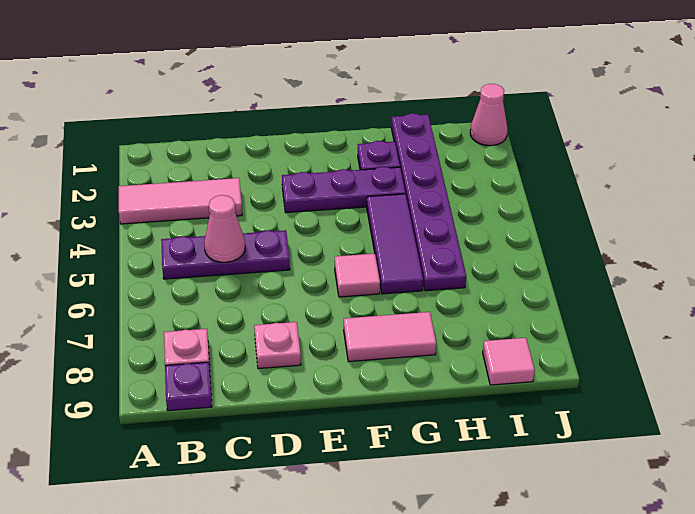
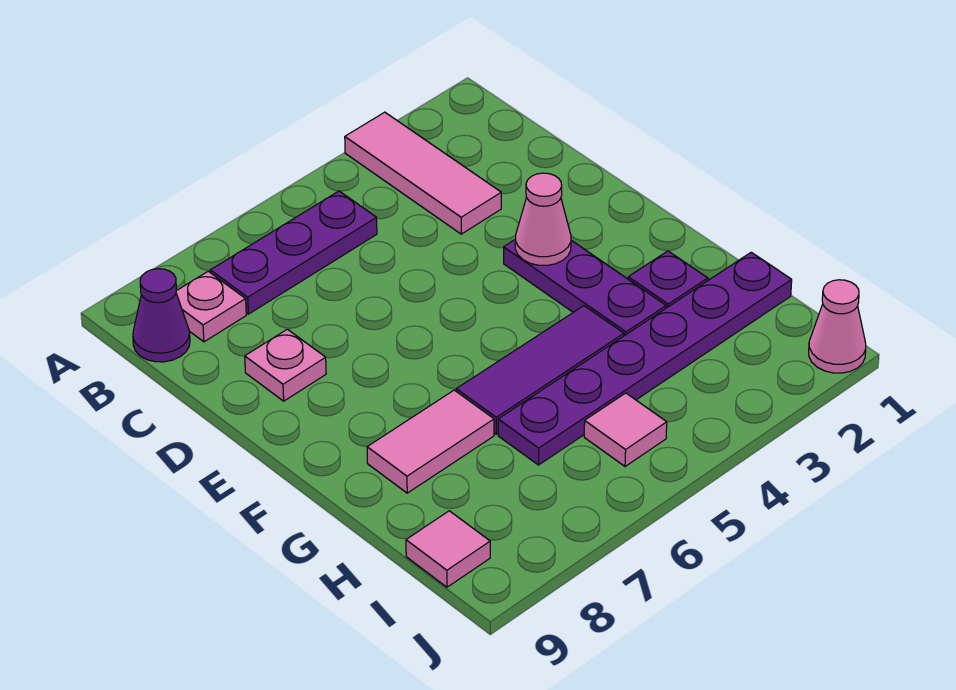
purple plate B5:D5 level 1 -> purple plate B5:B7 level 1
purple plate B9 level 1 -> purple cone B9 level 1
pink cone C5 level 2 -> pink cone E3 level 2
pink tile F6 level 1 -> pink tile I5 level 1
pink tile F8:G8 level 1 -> pink tile G7:G8 level 1

